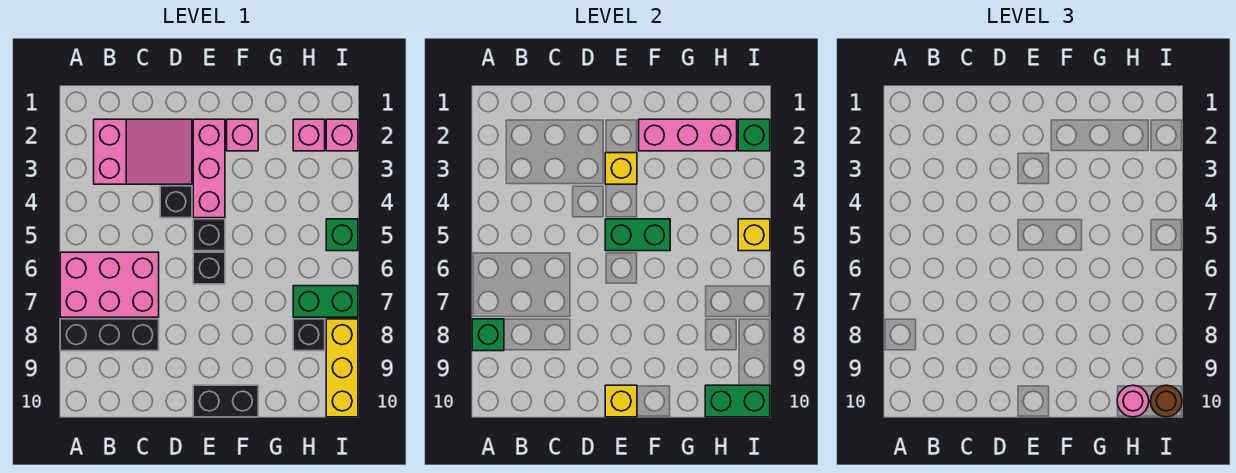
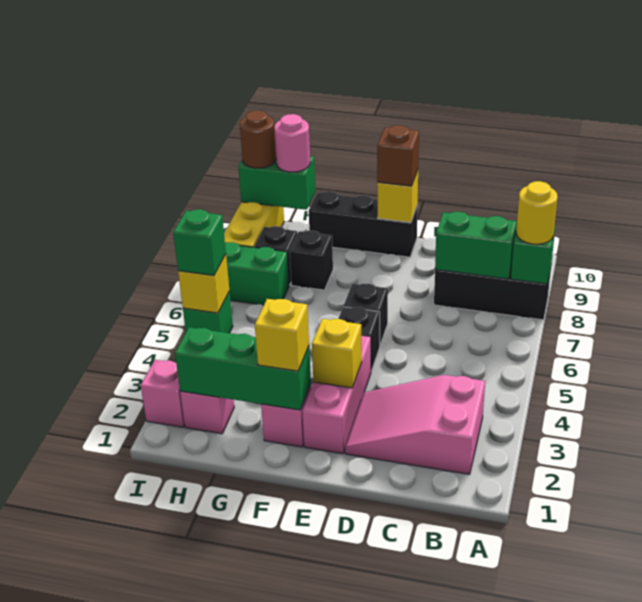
pink brick A6:C7 level 1 -> none
none -> yellow round brick A8 level 3
black brick D4 level 1 -> black brick G8 level 1
green brick E5:F5 level 2 -> green brick B8:C8 level 2
black brick E10:F10 level 1 -> black brick E10:G10 level 1
none -> brown brick E10 level 3
pink brick F2:H2 level 2 -> green brick F2:H2 level 2
none -> yellow brick F2 level 3
green brick I2 level 2 -> green brick I5 level 3

